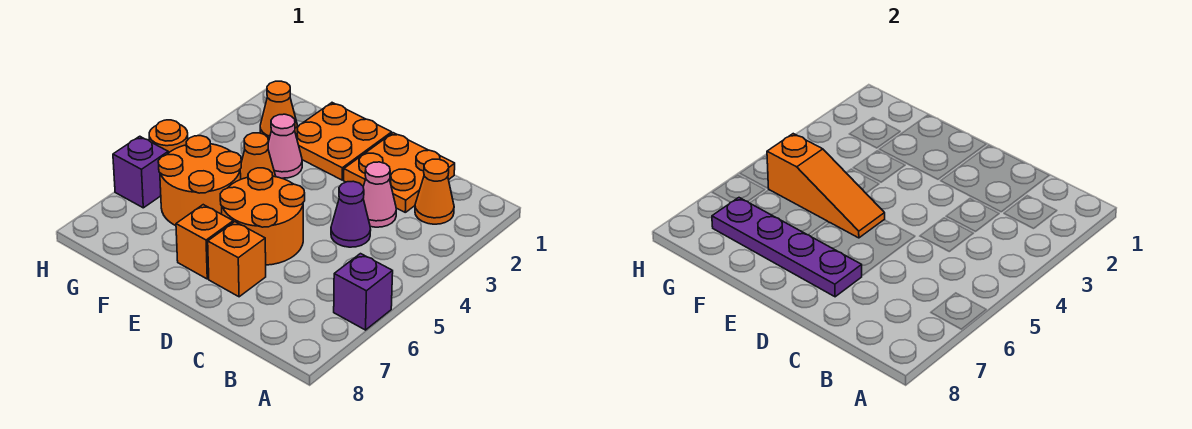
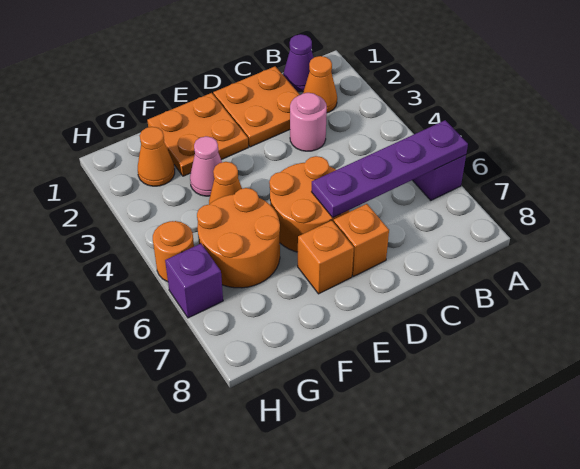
pink cone C3 level 1 -> pink round brick C3 level 1
purple cone C4 level 1 -> purple cone B1 level 1
purple plate D7:G7 level 2 -> purple plate A6:D6 level 2
orange slope E5:G5 level 2 top G -> none

